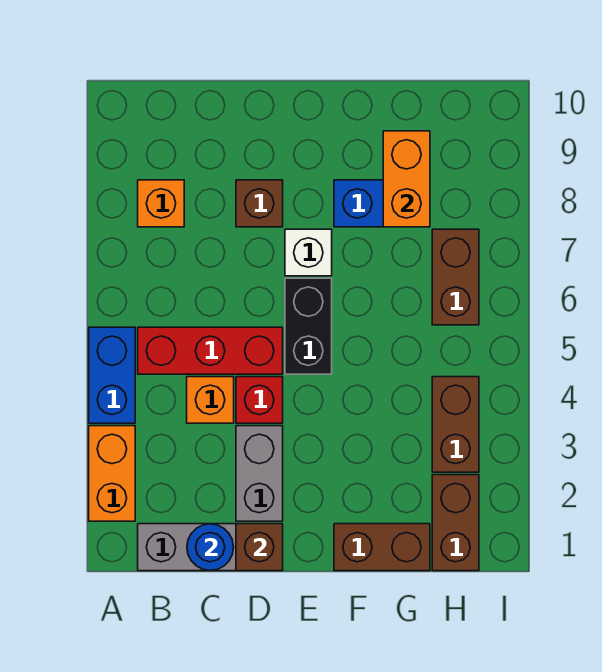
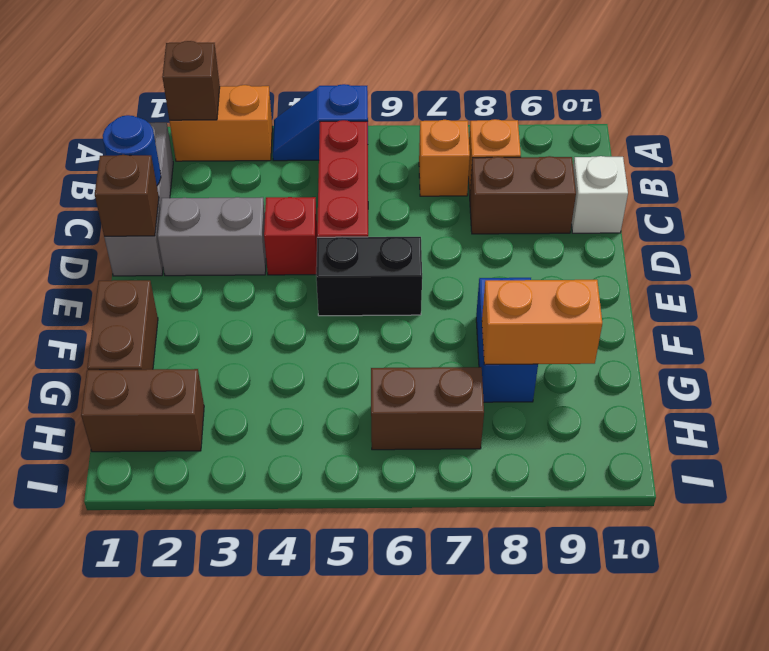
blue brick A4:A5 level 1 -> blue slope A4:A5 level 1 top 5
orange brick C4 level 1 -> orange brick B7 level 1
brown brick D8 level 1 -> brown brick A2 level 2
white brick E7 level 1 -> white brick C10 level 1
brown brick H3:H4 level 1 -> brown brick C8:C9 level 1

